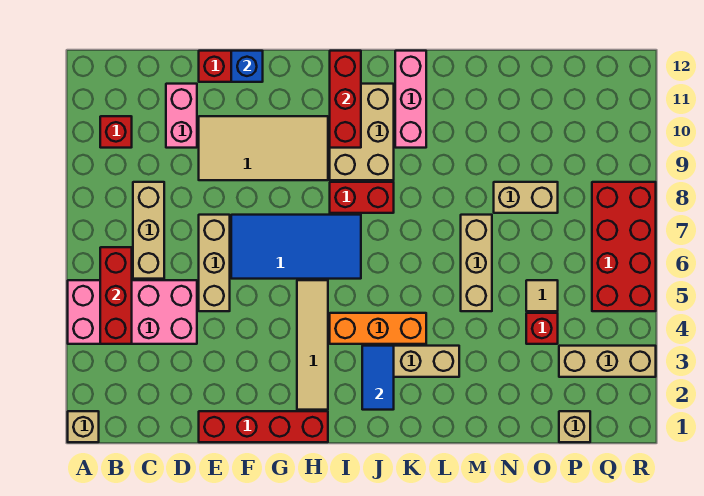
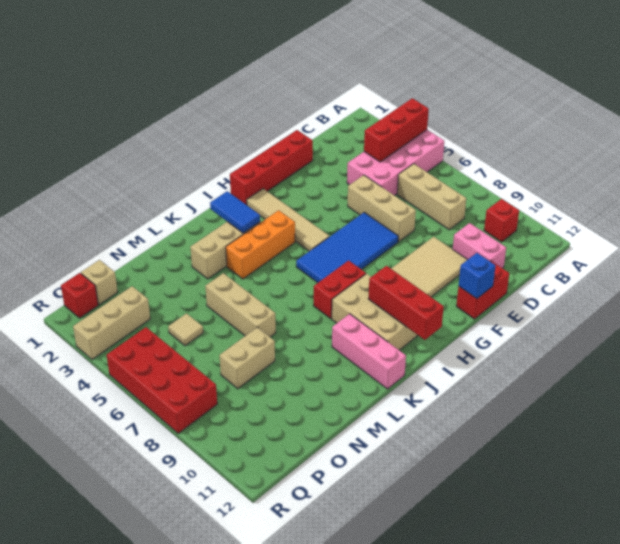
tan brick A1 level 1 -> none
red brick B4:B6 level 2 -> red brick A4:C4 level 2
red brick O4 level 1 -> red brick Q1 level 1

